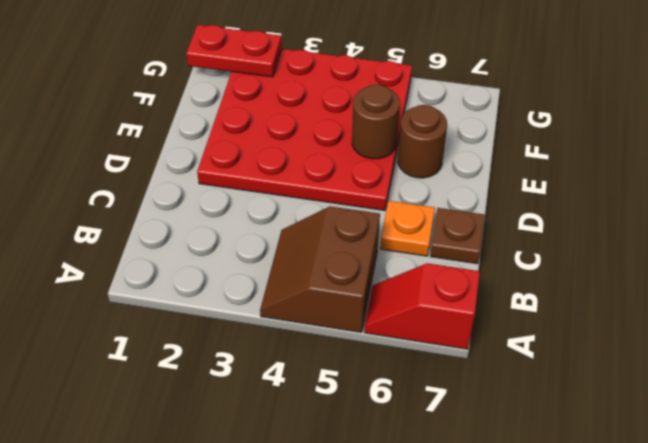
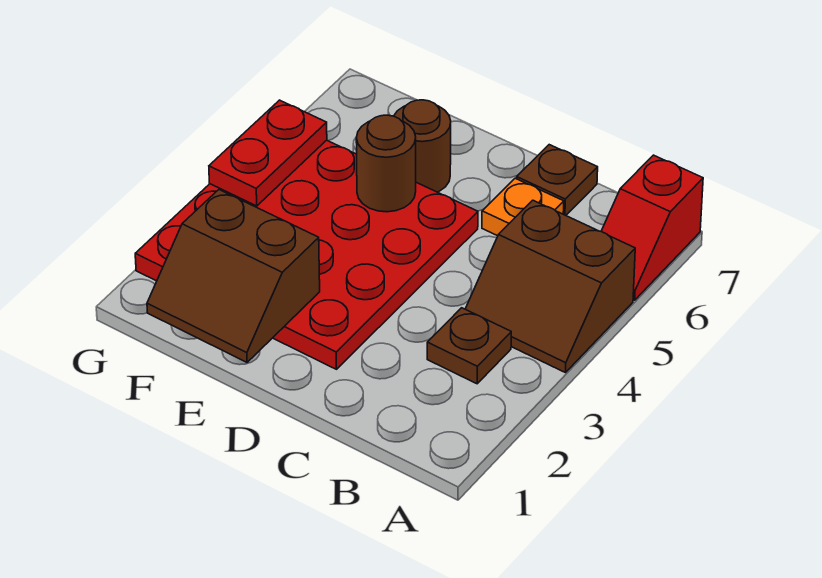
none -> brown plate B3 level 1
none -> brown slope E1:F2 level 2 top 2
red plate G1:G2 level 2 -> red plate G4:G5 level 2

